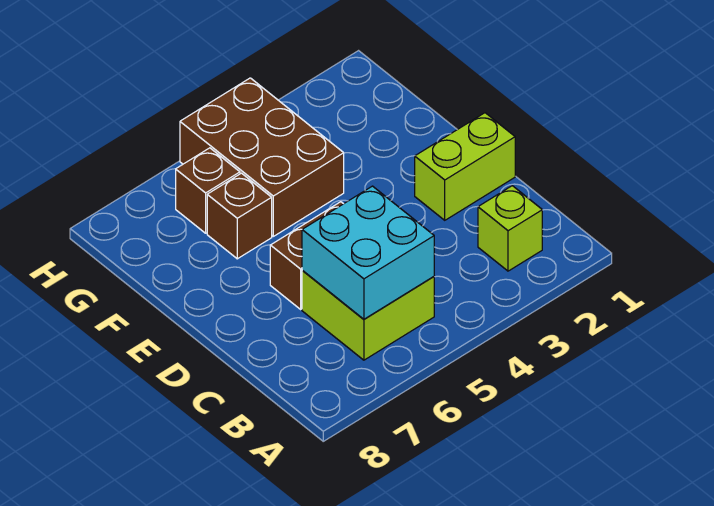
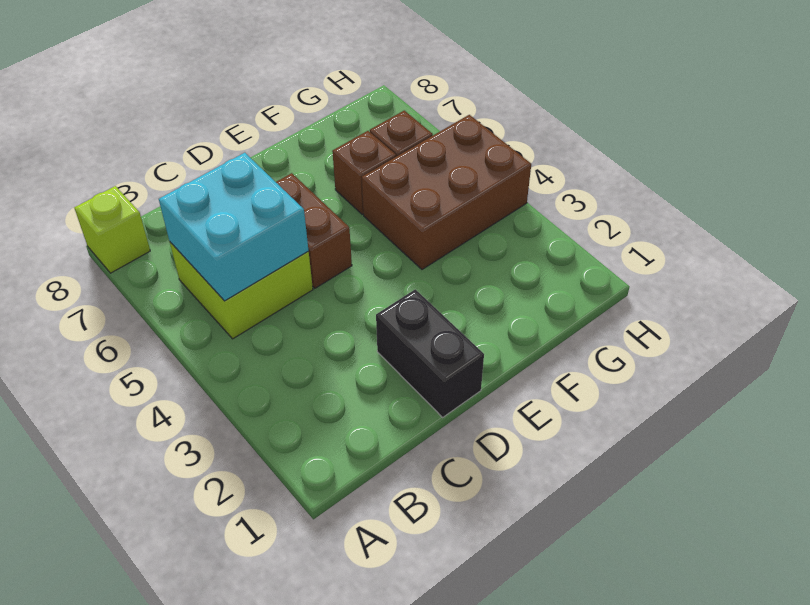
lime brick B2 level 1 -> lime brick A8 level 1
lime brick D1:D2 level 1 -> black brick D1:D2 level 1

